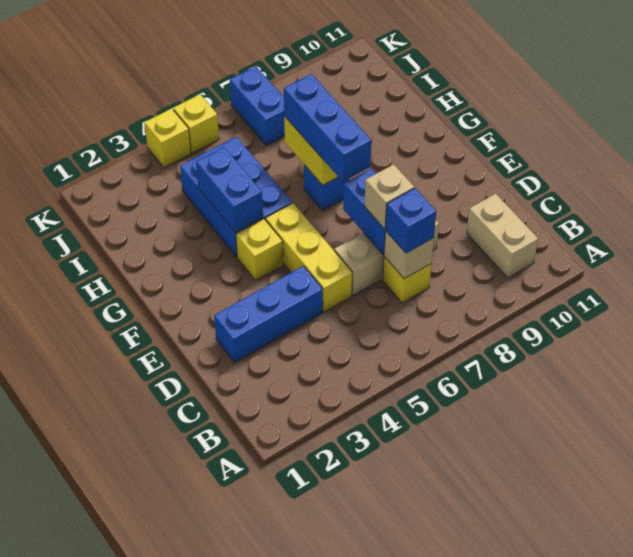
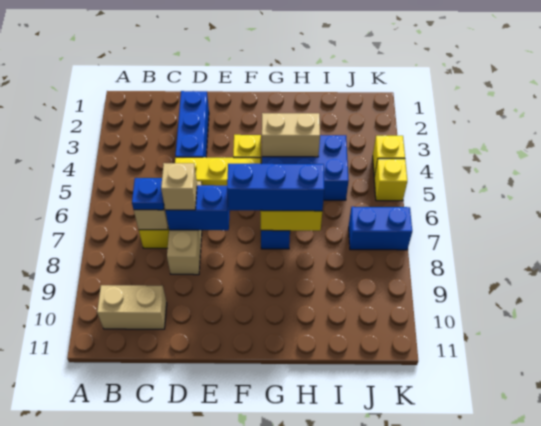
blue brick C7 level 3 -> blue plate C7 level 3
blue brick G4:H4 level 2 -> tan brick G4:H4 level 2

